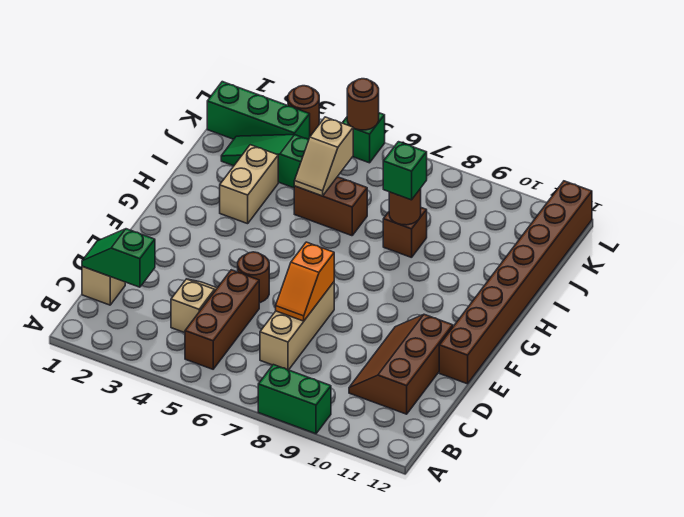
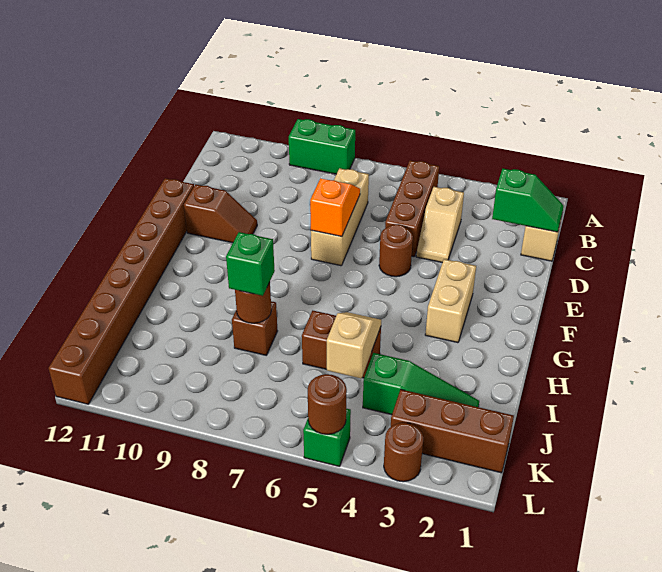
brown slope C10:E11 level 1 top 11 -> brown slope E10:E11 level 1 top 11
tan brick H3:I3 level 1 -> tan brick F3:G3 level 1
green brick K1:K3 level 1 -> brown brick K1:K3 level 1

